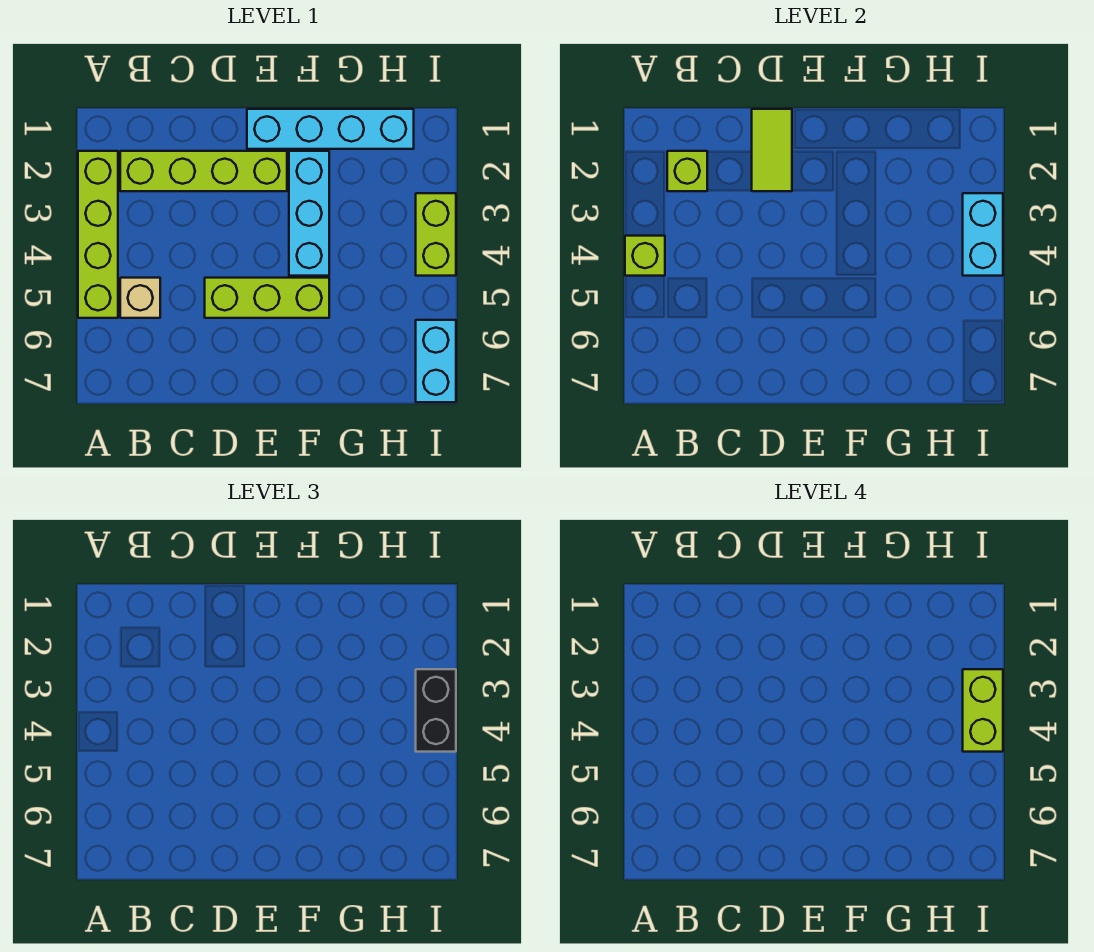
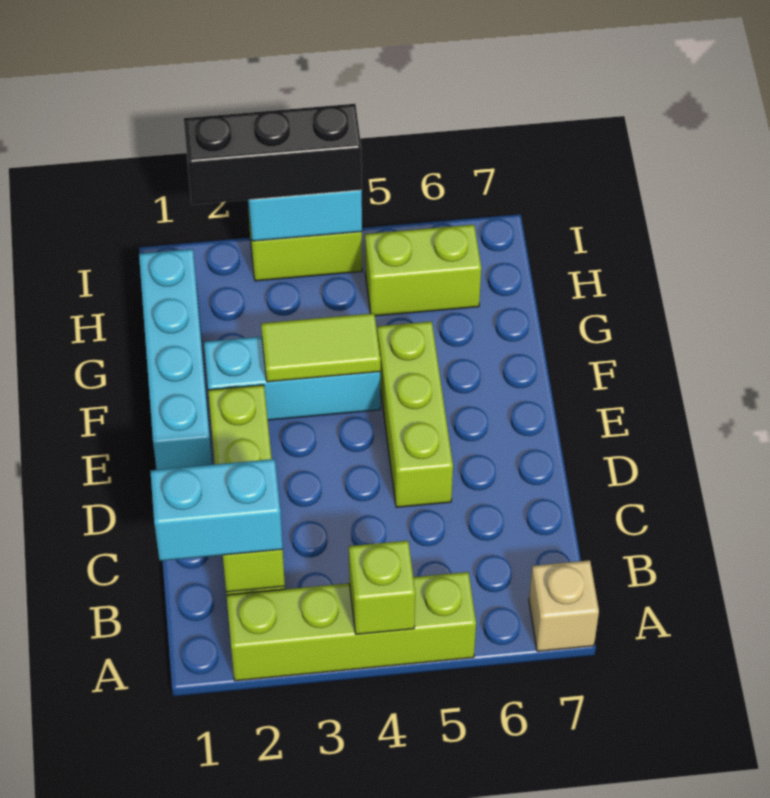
tan brick B5 level 1 -> tan brick A7 level 1
lime tile D1:D2 level 2 -> lime tile F3:F4 level 2
black brick I3:I4 level 3 -> black brick I2:I4 level 3
lime brick I3:I4 level 4 -> lime brick H5:H6 level 1
cyan brick I6:I7 level 1 -> cyan brick B1:B2 level 3

